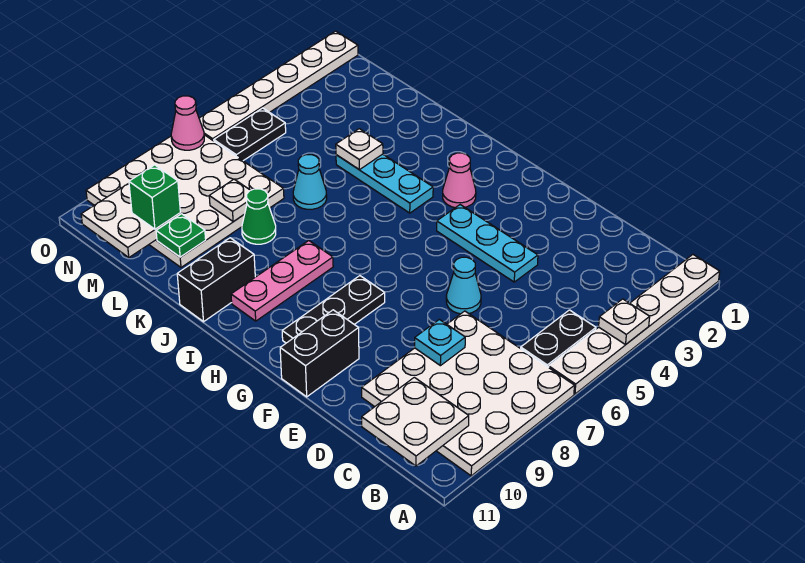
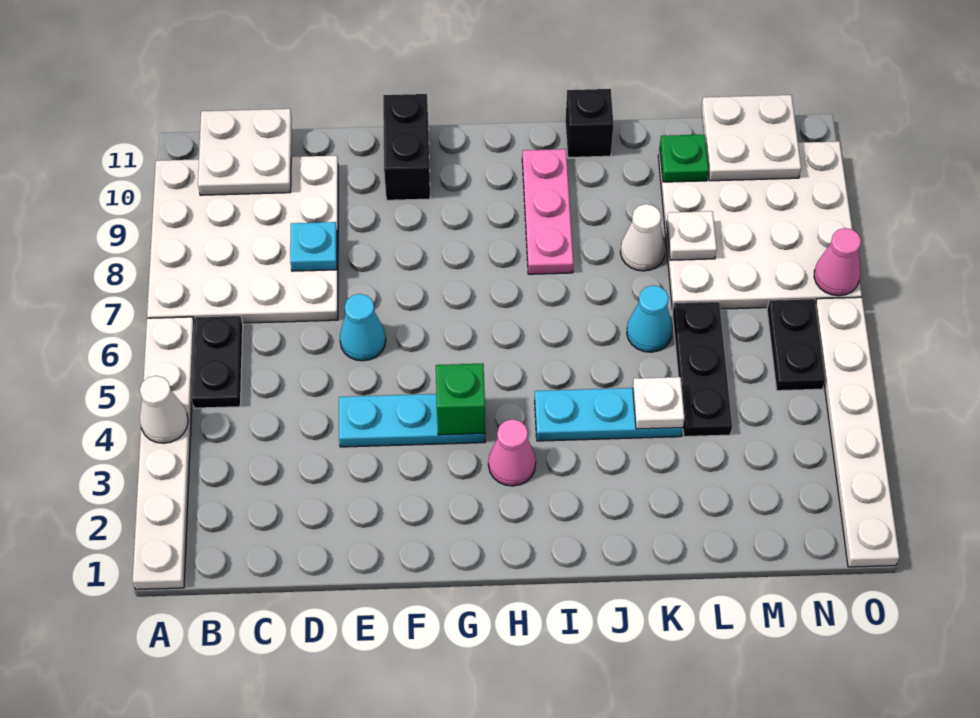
white plate A4 level 2 -> white cone A4 level 2
black plate G8:G10 level 1 -> black plate L4:L6 level 1
black brick J10:J11 level 1 -> black brick J11 level 1
green cone K8 level 1 -> white cone K8 level 1
green brick M10 level 3 -> green brick G4 level 2

